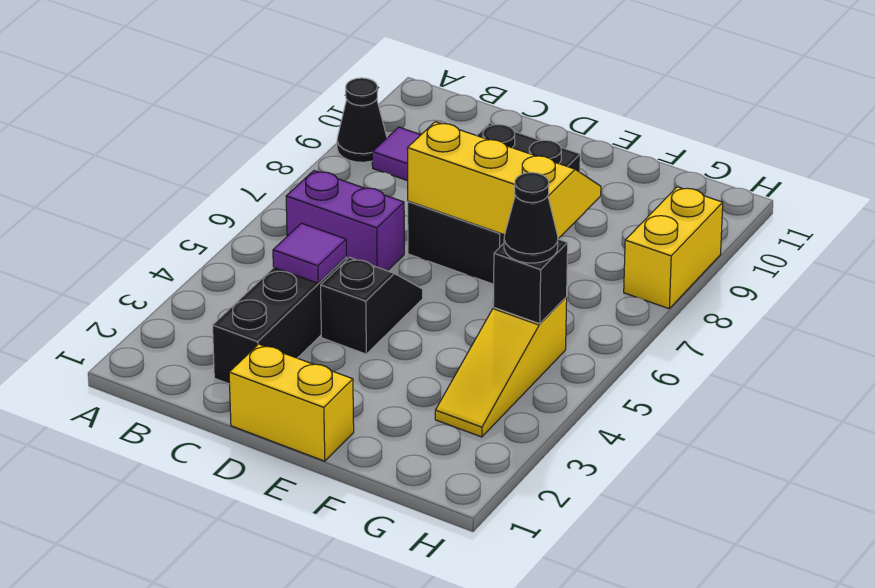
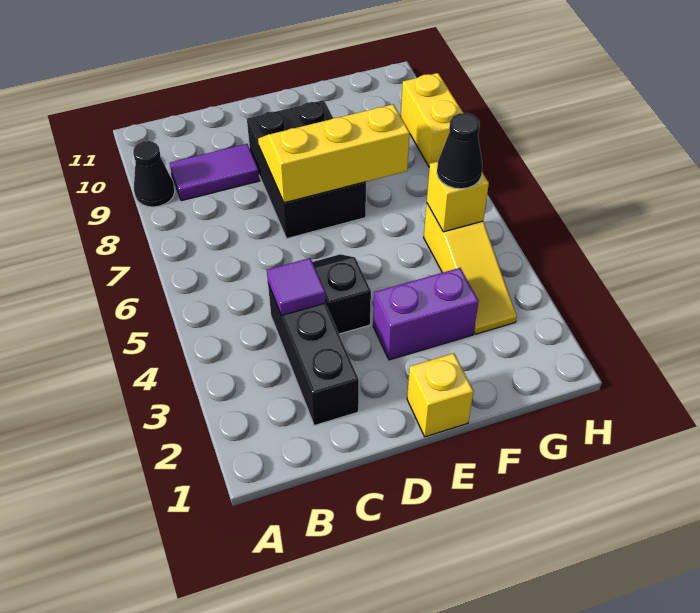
purple brick B6:C6 level 1 -> purple brick E3:F3 level 1
yellow brick D1:E1 level 1 -> yellow brick E1 level 1
black brick G5 level 2 -> yellow brick G5 level 2

